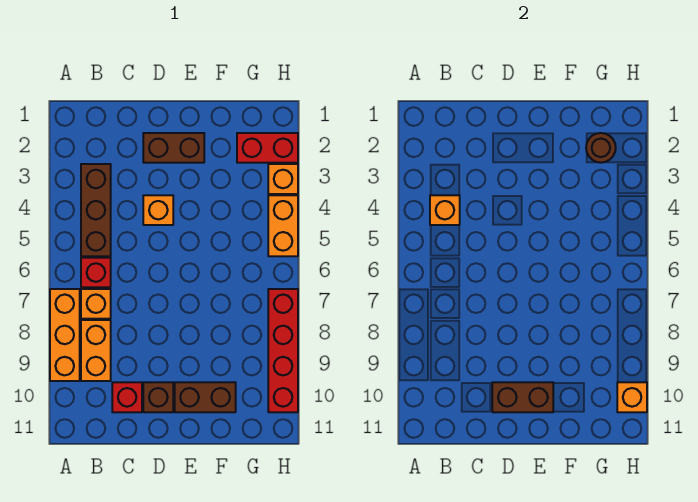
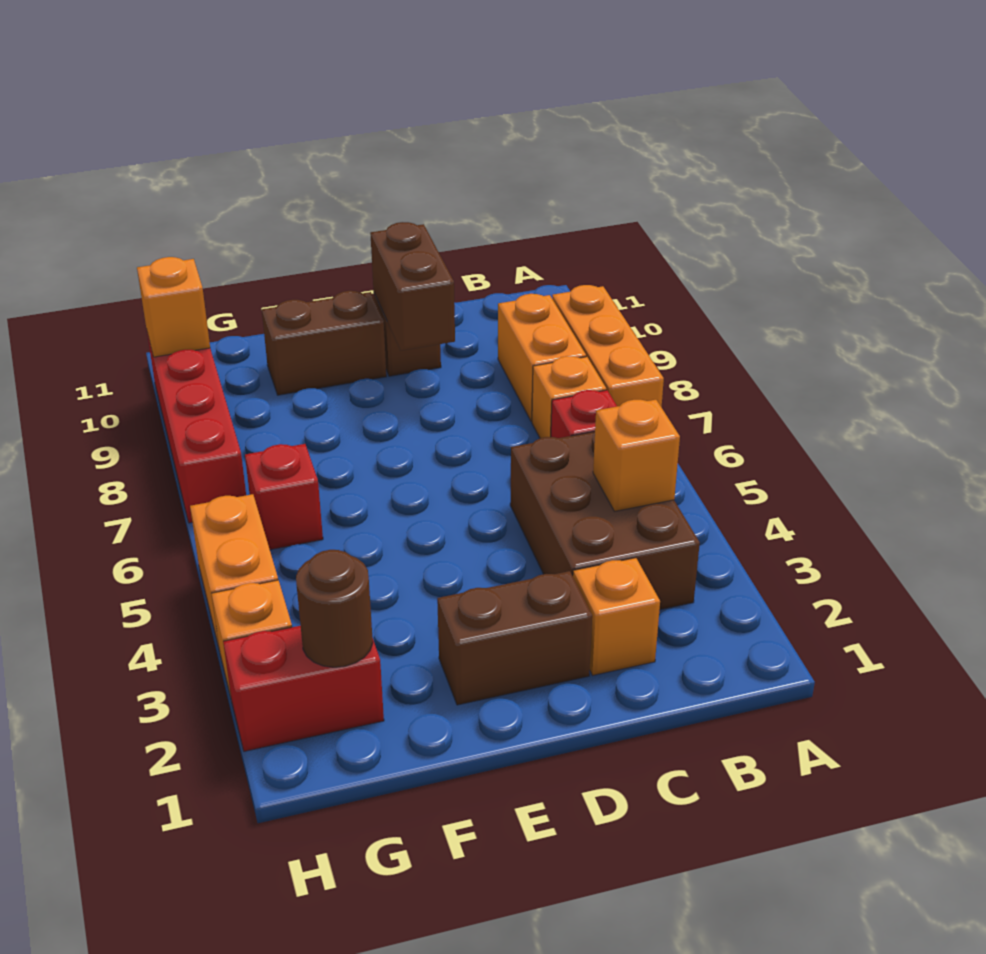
brown brick B3:B5 level 1 -> brown brick B3:C5 level 1
red brick C10 level 1 -> red brick G6 level 1
orange brick D4 level 1 -> orange brick C2 level 1
brown brick D10:E10 level 2 -> brown brick D9:D10 level 2

